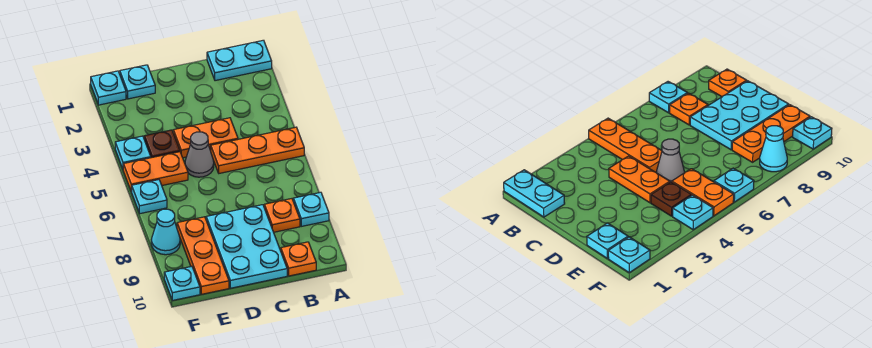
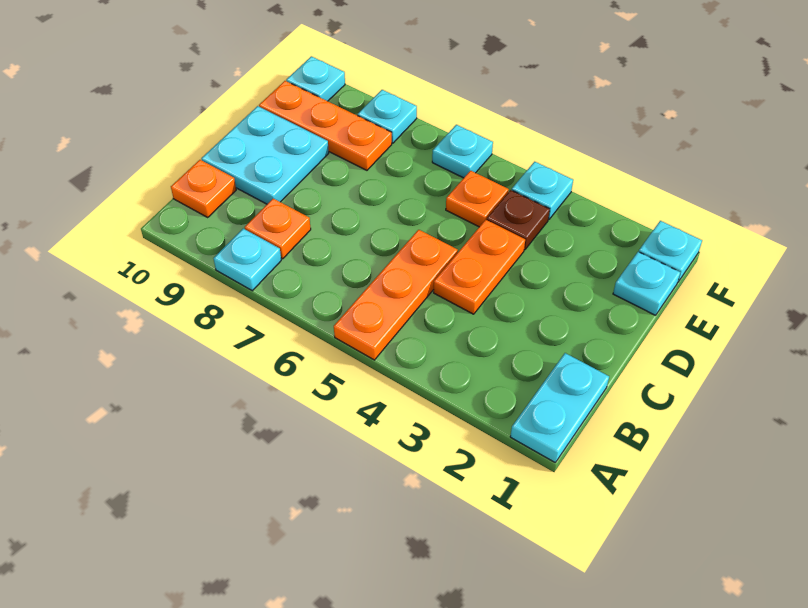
cyan plate C8:D10 level 1 -> cyan plate C9:D10 level 1
grey cone D5 level 1 -> none
orange plate E5:F5 level 1 -> orange plate E5 level 1
cyan cone F8 level 1 -> cyan plate F8 level 1

